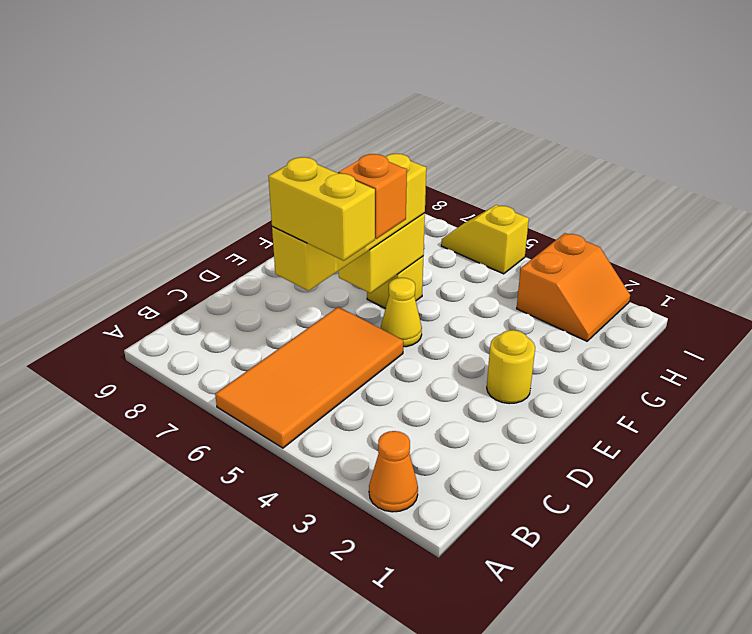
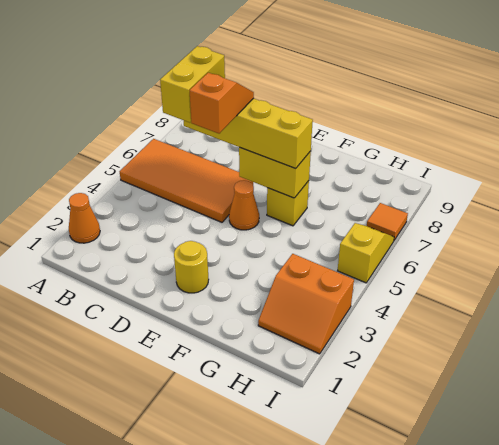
yellow cone E5 level 1 -> orange cone E5 level 1
none -> orange tile I7 level 1

